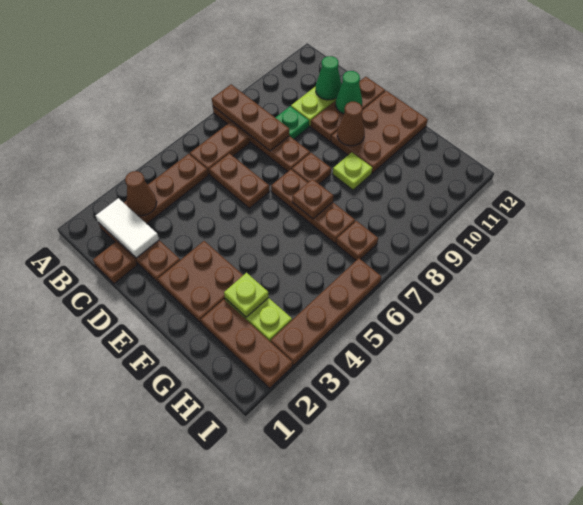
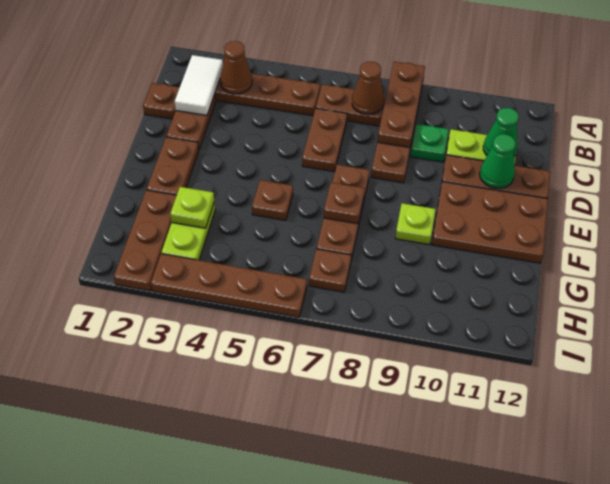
brown plate E2:F3 level 1 -> brown plate E2:F2 level 1
brown plate E8 level 1 -> brown plate F5 level 1
brown cone E10 level 2 -> brown cone B7 level 2

